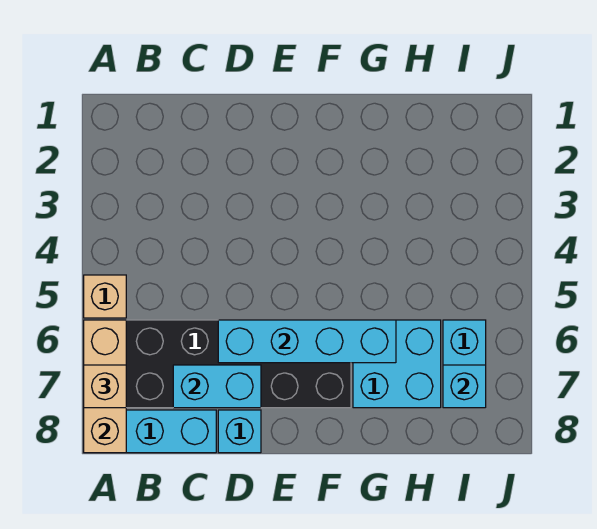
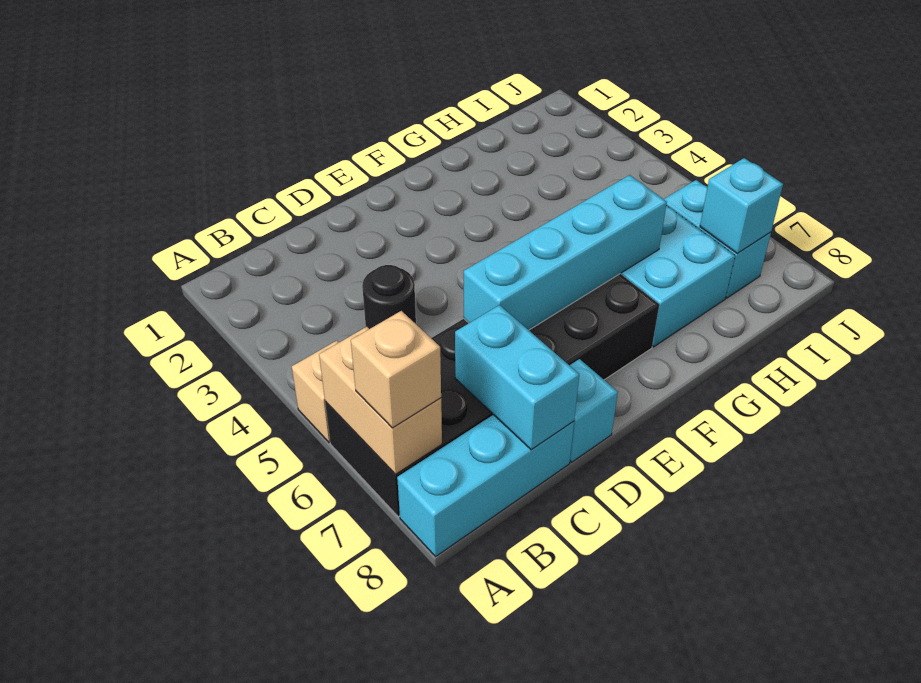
tan brick A6:A8 level 2 -> tan brick A6:A7 level 2
none -> black round brick C4 level 1
cyan brick C7:D7 level 2 -> cyan brick C7:C8 level 2

